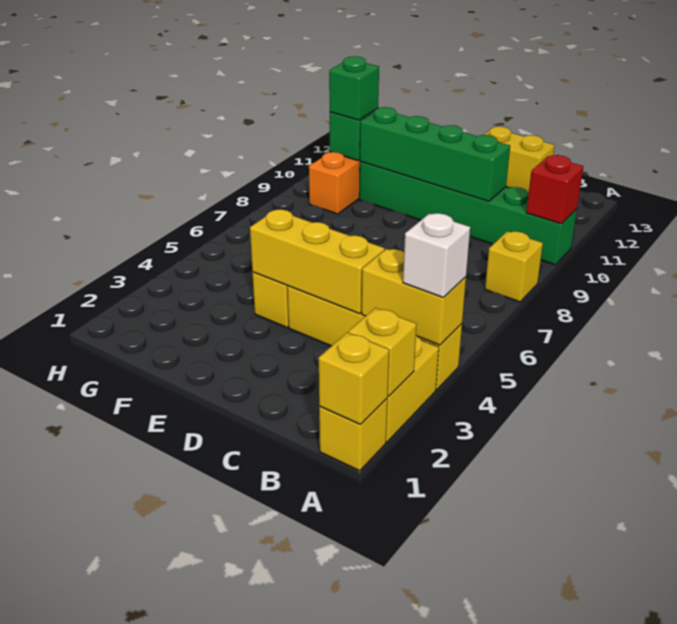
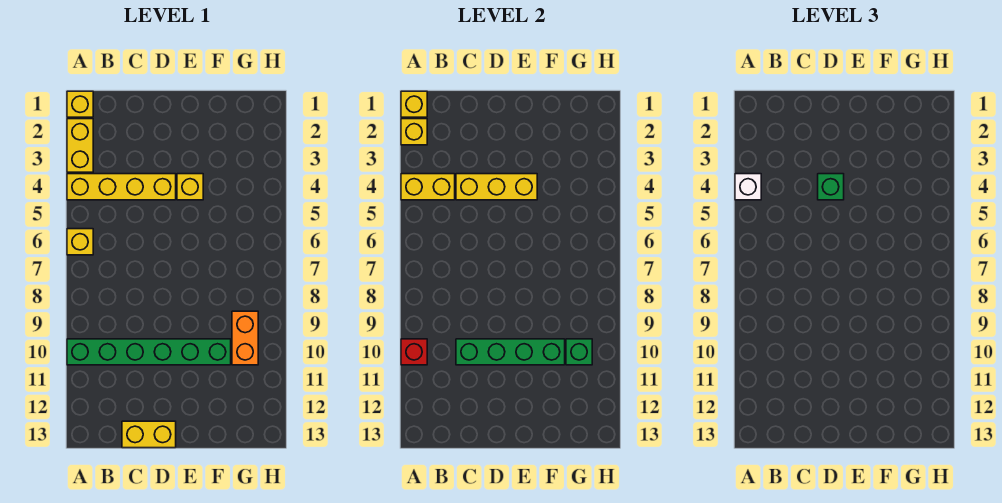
yellow brick A8 level 1 -> yellow brick A6 level 1
green brick G10 level 3 -> green brick D4 level 3

